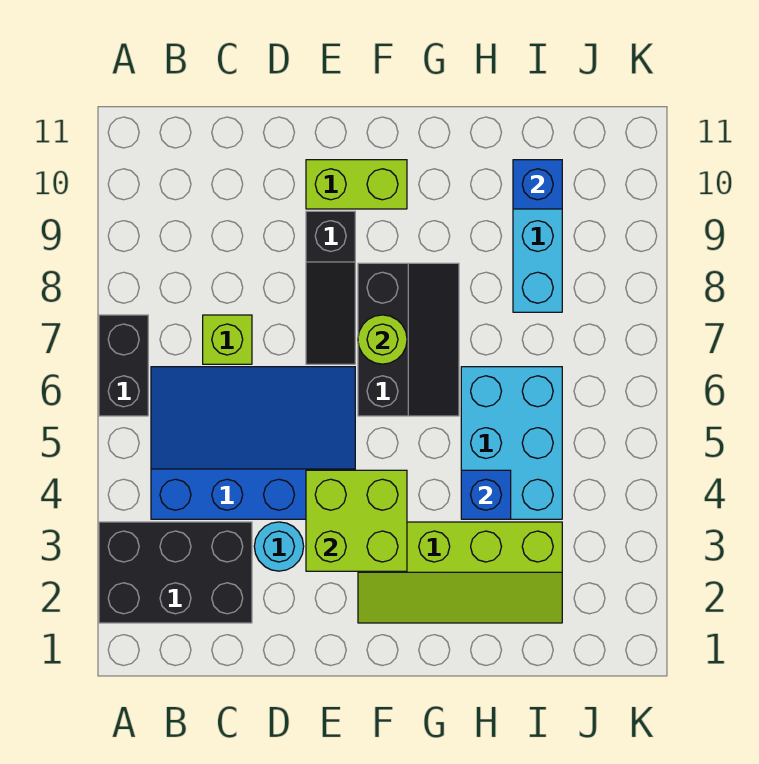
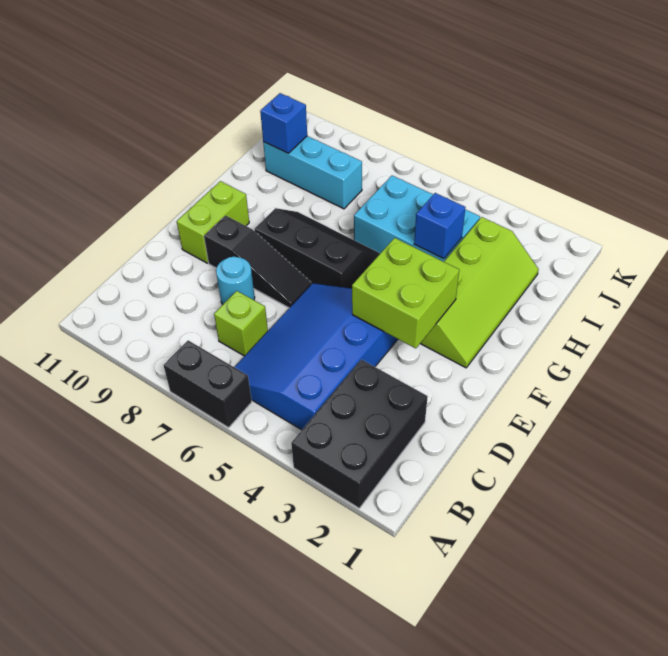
cyan round brick D3 level 1 -> cyan round brick D8 level 1
lime round brick F7 level 2 -> none

